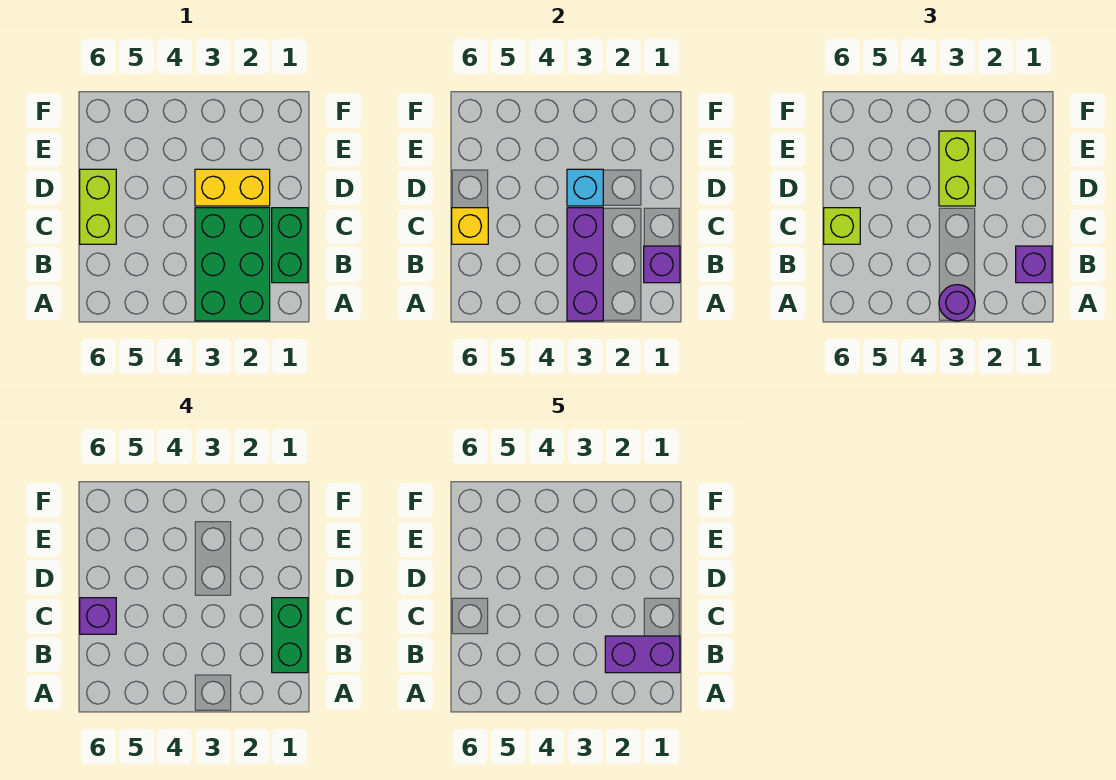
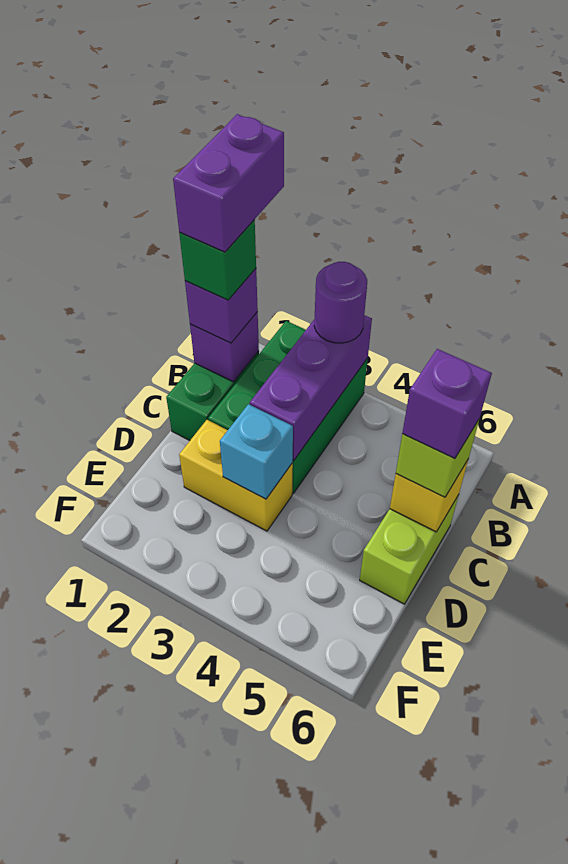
green brick B1:C1 level 4 -> green brick B1 level 4
purple brick B1:B2 level 5 -> purple brick A1:B1 level 5
lime brick D3:E3 level 3 -> none

